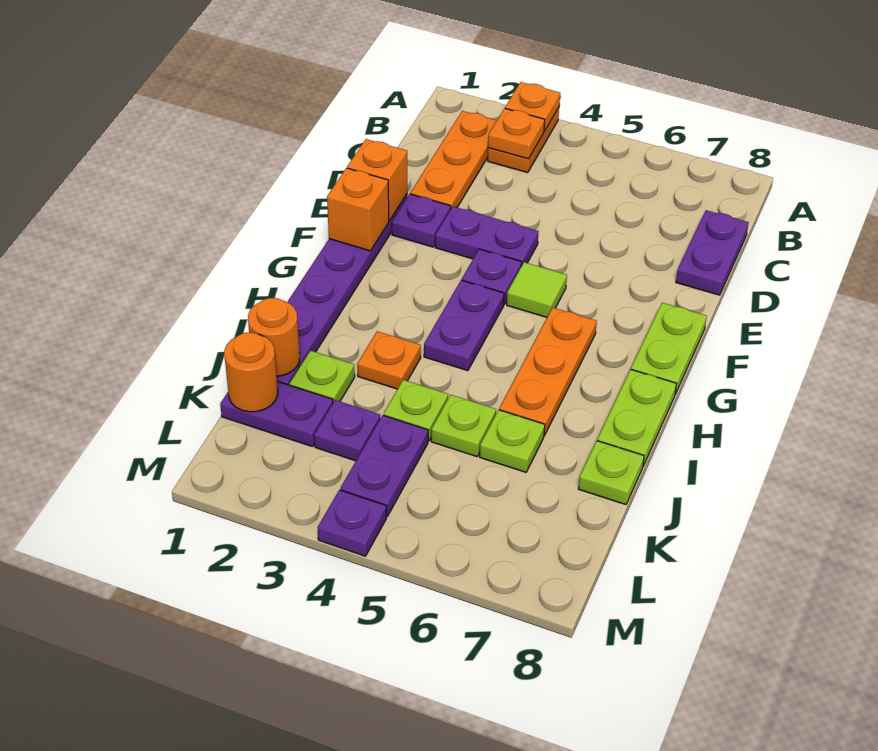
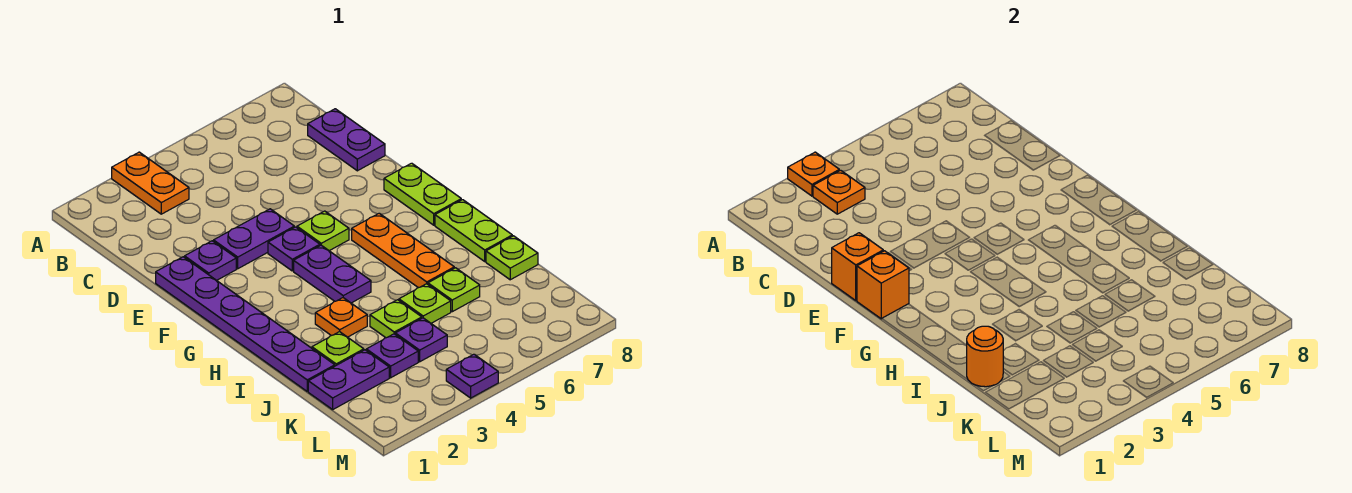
orange plate B2:D2 level 1 -> none
lime tile F5 level 1 -> lime plate F5 level 1
orange round brick K1 level 2 -> none
purple plate K4:L4 level 1 -> purple plate K4 level 1

